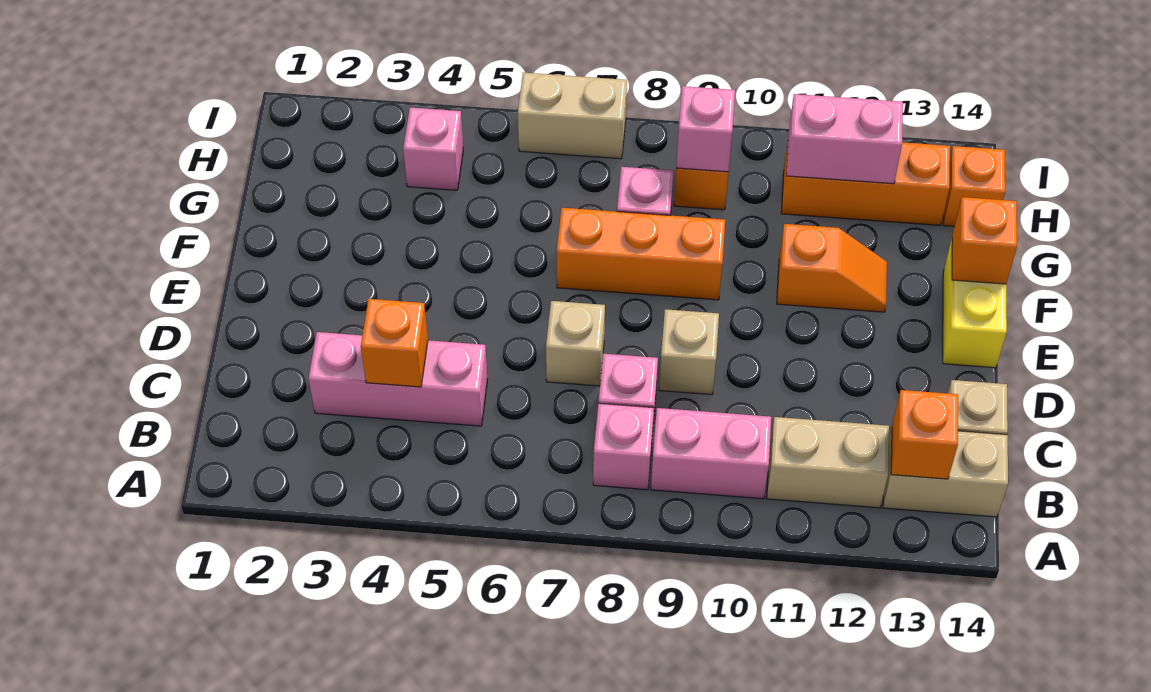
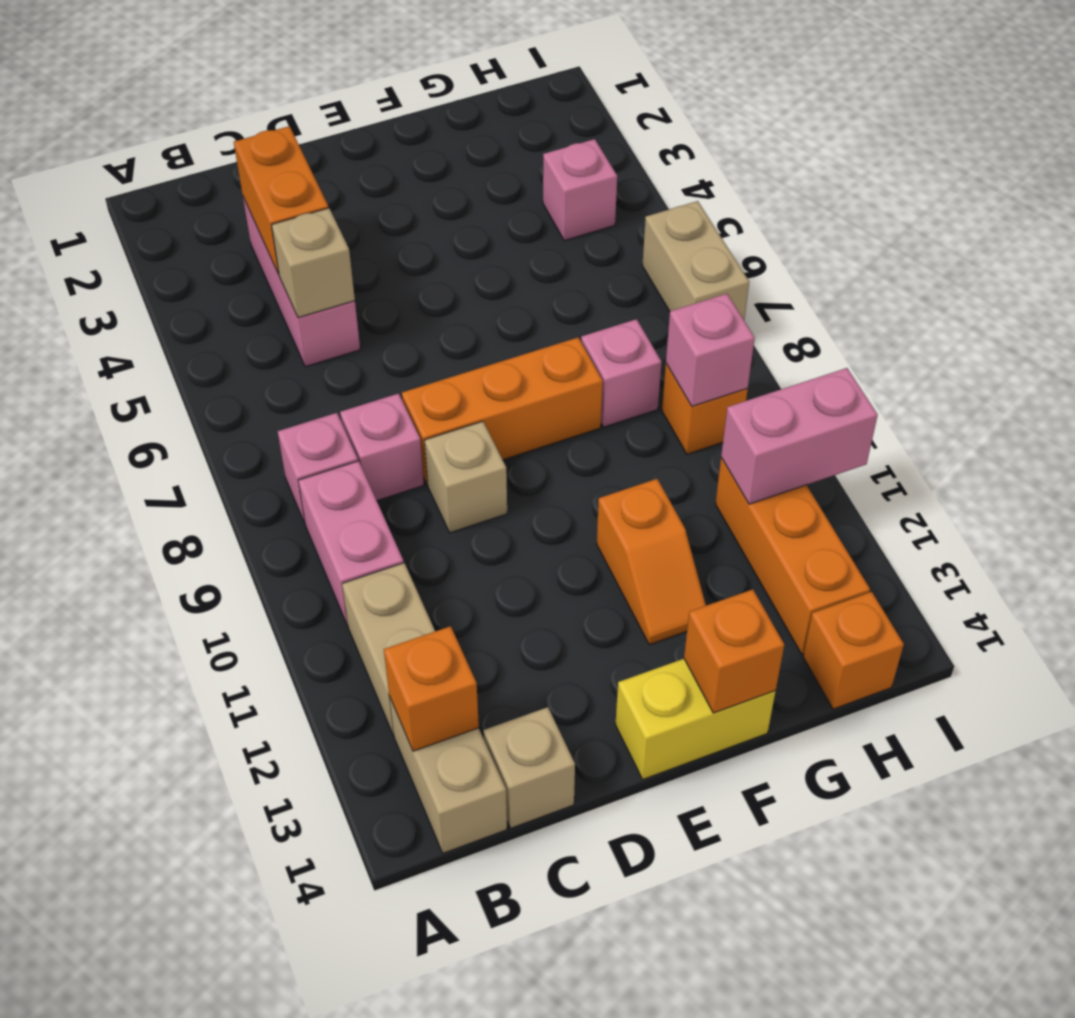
orange brick C4 level 2 -> orange brick C3:C4 level 2
tan brick D7 level 1 -> tan brick C5 level 2
orange brick F7:F9 level 1 -> orange brick D8:F8 level 1
pink brick H11:H12 level 2 -> pink brick H11:I11 level 2

